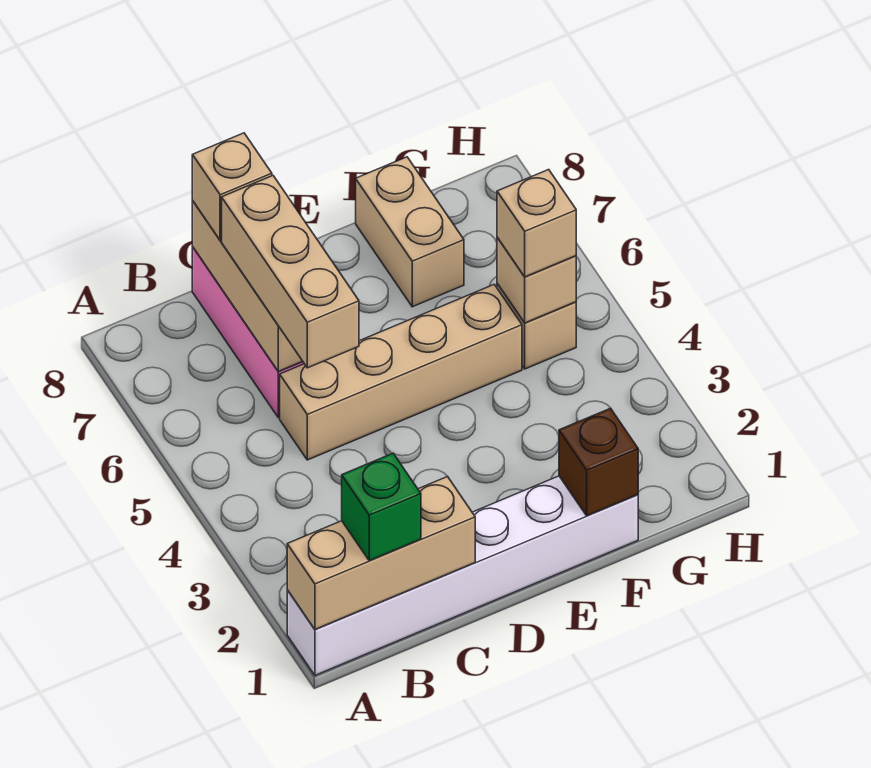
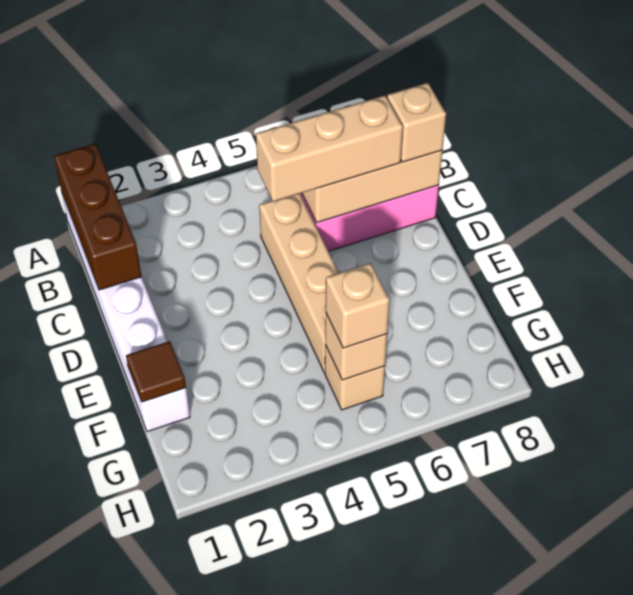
tan brick A1:C1 level 2 -> brown brick A1:C1 level 2
green brick B1 level 3 -> none
brown brick F1 level 2 -> brown tile F1 level 2
tan brick F7:F8 level 1 -> none

